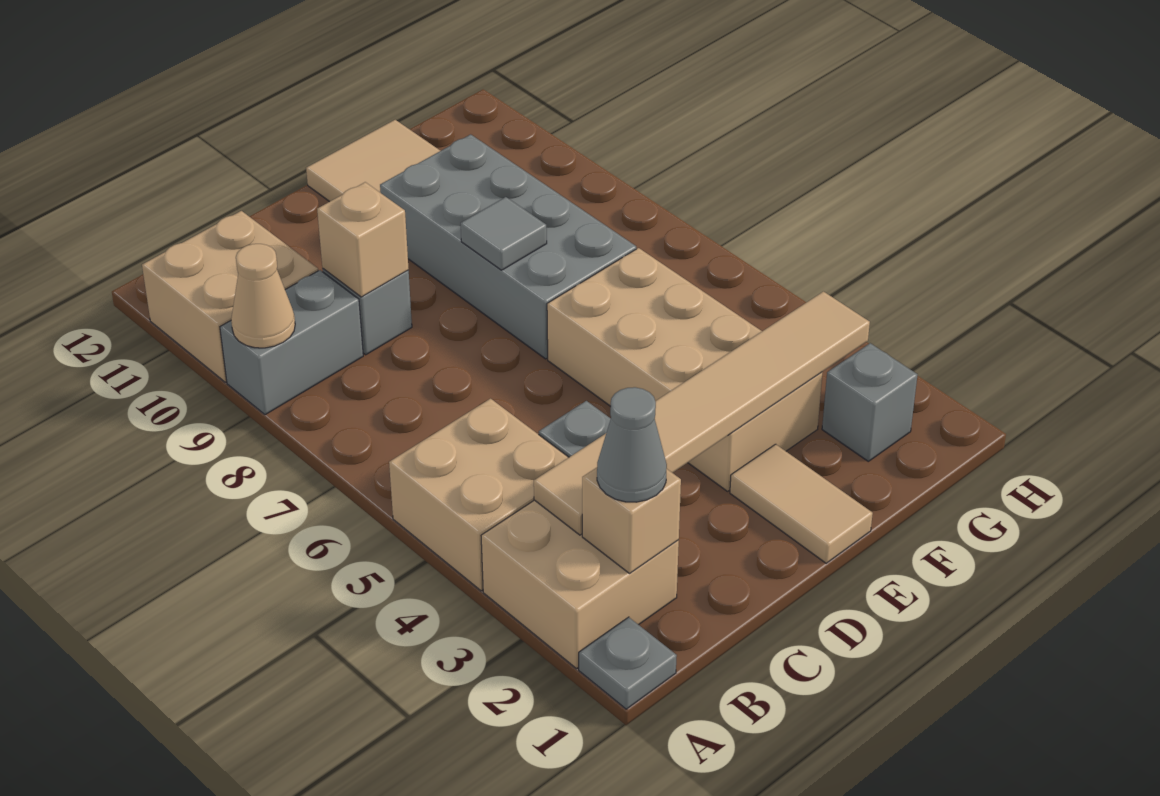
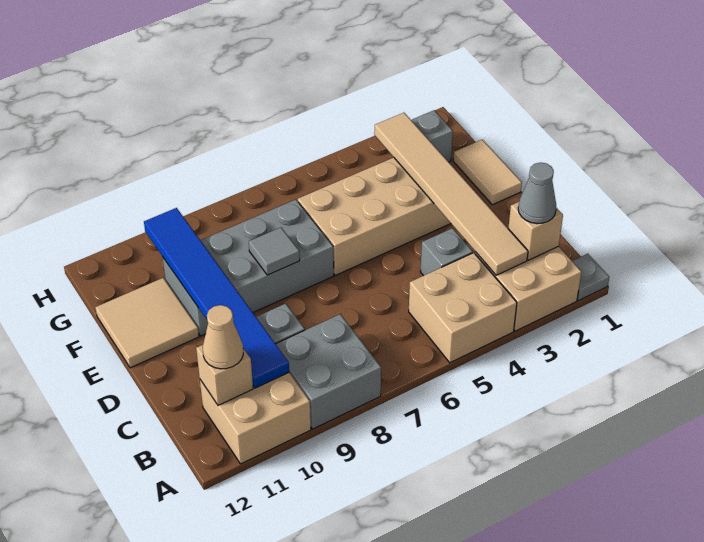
grey brick A9:B9 level 1 -> grey brick A8:B9 level 1
tan cone A9 level 2 -> tan cone B11 level 3
none -> blue tile B10:G10 level 2
tan brick C9 level 2 -> tan brick B11 level 2
tan tile E1:E2 level 1 -> tan tile E1:F1 level 1

